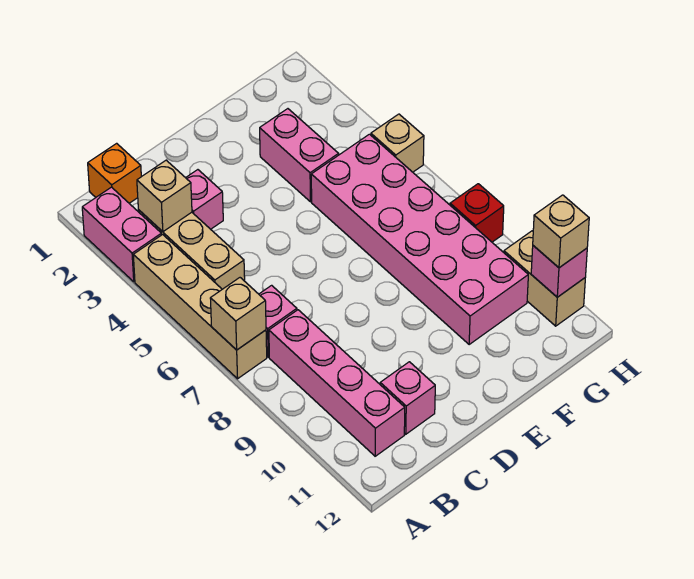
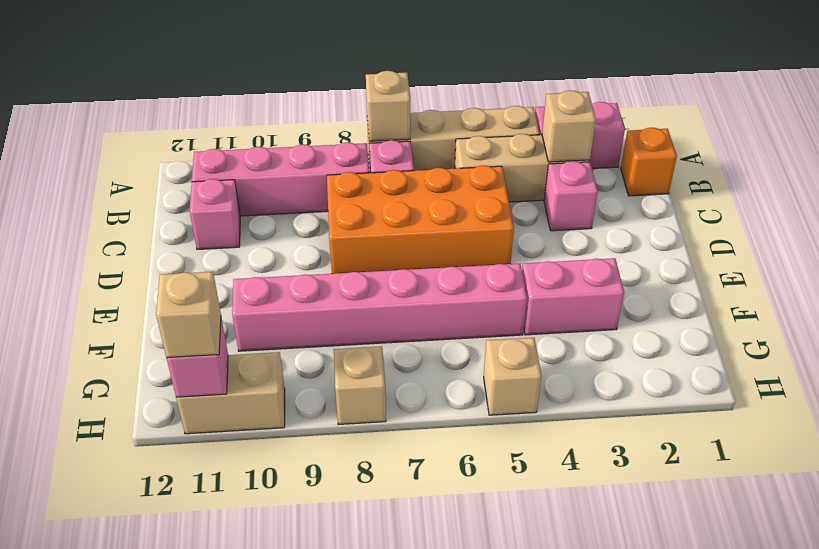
none -> orange brick C5:D8 level 1
pink brick F5:G10 level 1 -> pink brick F5:F10 level 1
red brick H8 level 1 -> tan brick H8 level 1

